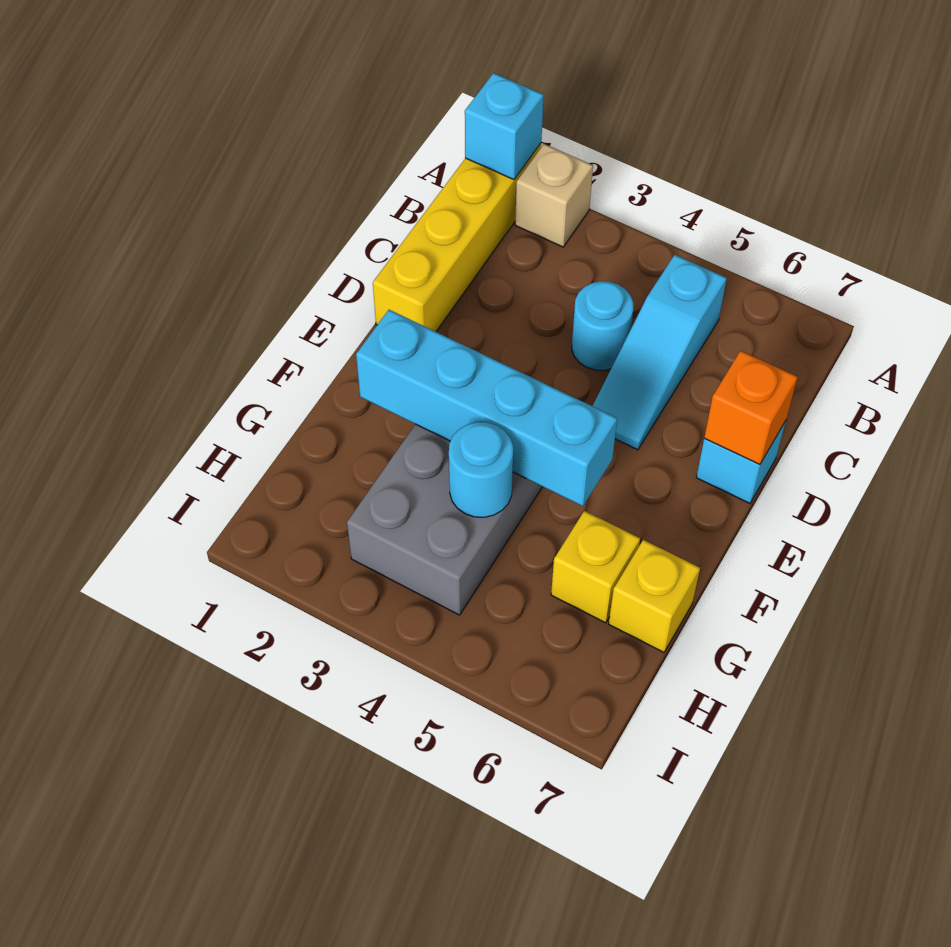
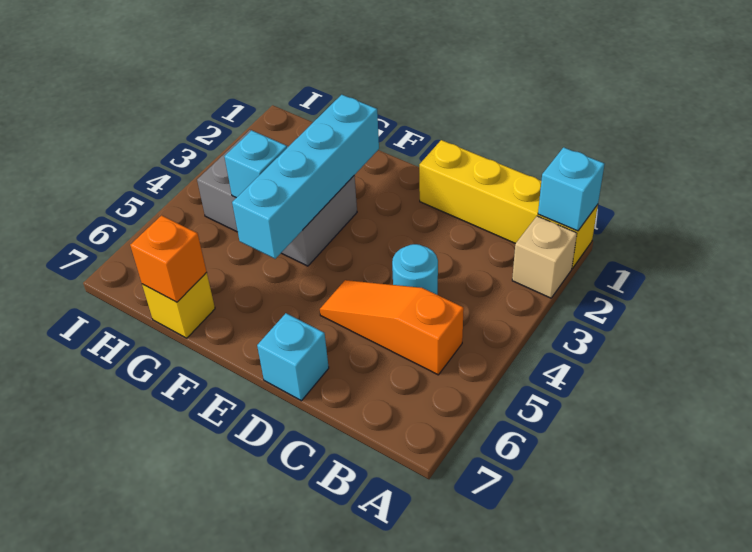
cyan slope B5:D5 level 1 top B -> orange slope B5:D5 level 1 top B
orange brick D7 level 2 -> orange brick G7 level 2
cyan round brick G4 level 2 -> cyan brick G4 level 2
yellow brick G6 level 1 -> none

